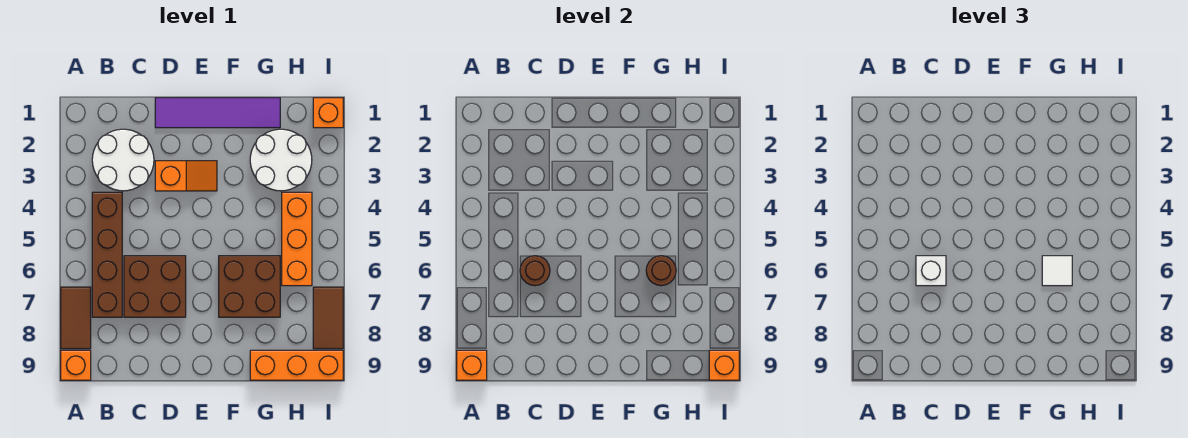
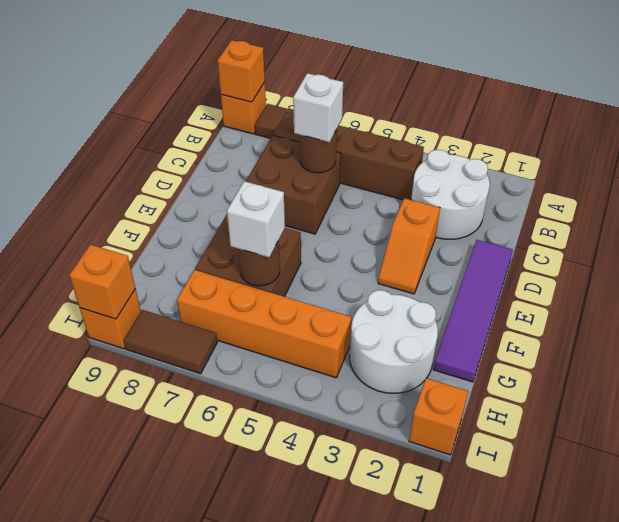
white tile G6 level 3 -> white brick G6 level 3
orange brick G9:I9 level 1 -> orange brick I9 level 1
orange brick H4:H6 level 1 -> orange brick H4:H7 level 1

